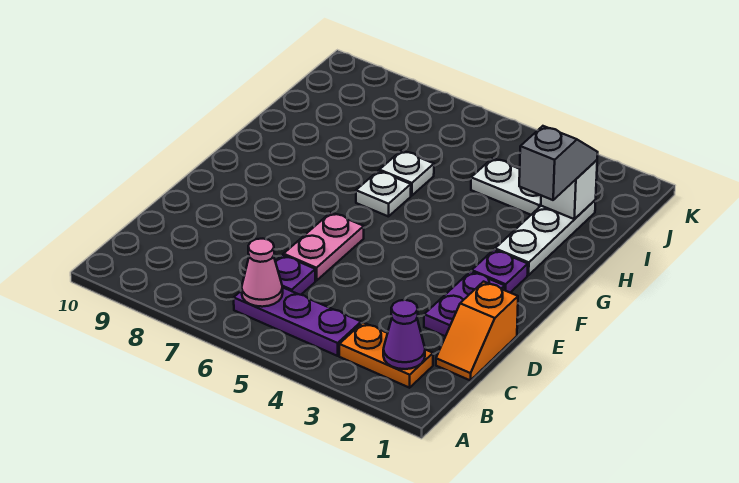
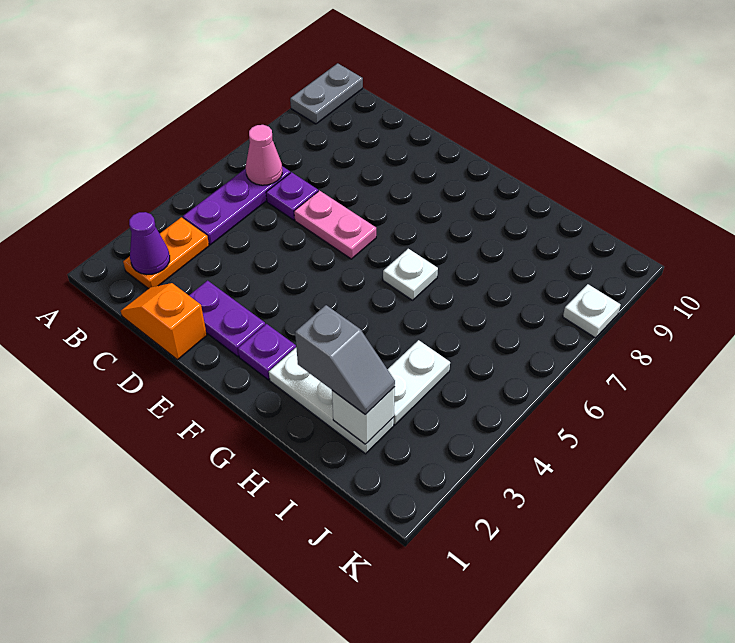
none -> grey plate A9:A10 level 1
white plate H6 level 1 -> white plate K8 level 1

